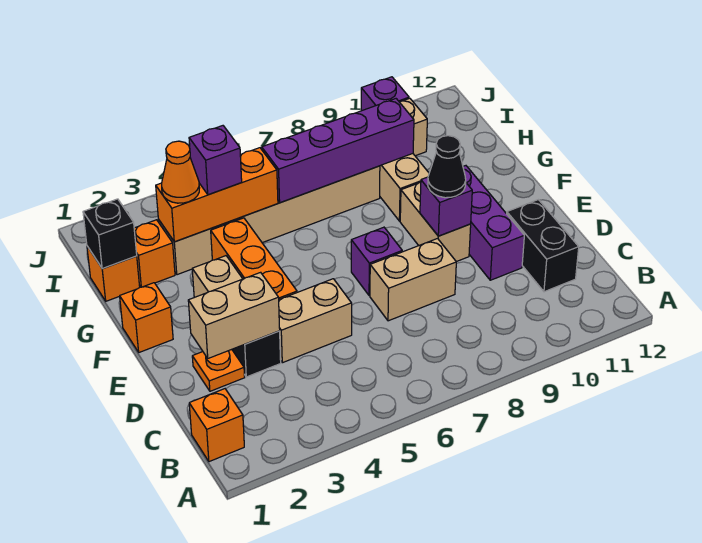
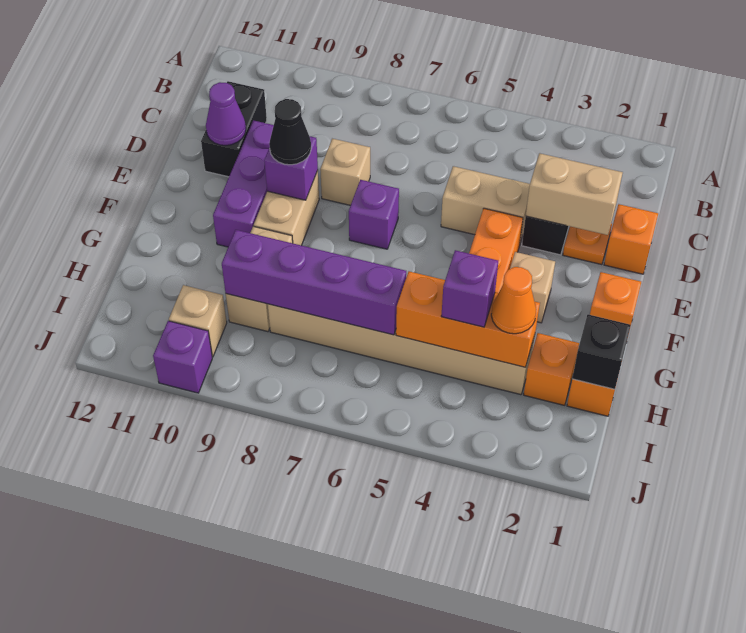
orange brick B1 level 1 -> orange brick D1 level 1
tan brick D7:D8 level 1 -> tan brick D8 level 1
none -> purple cone D11 level 2

